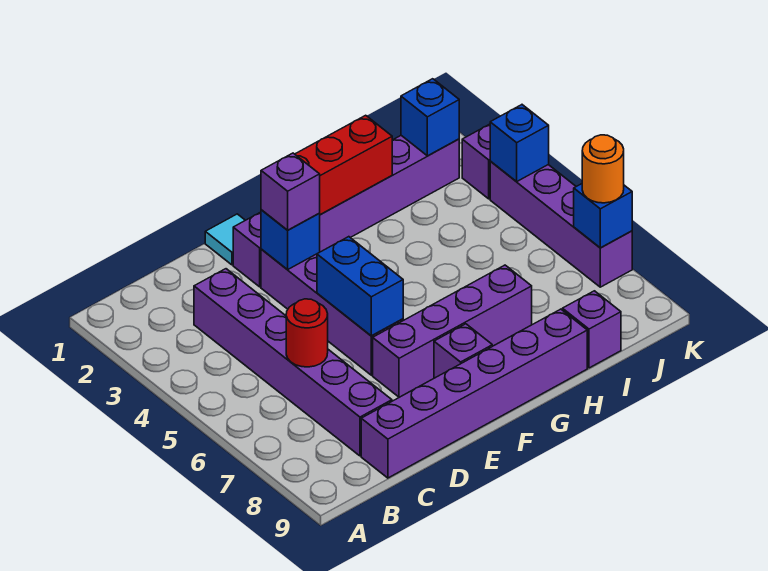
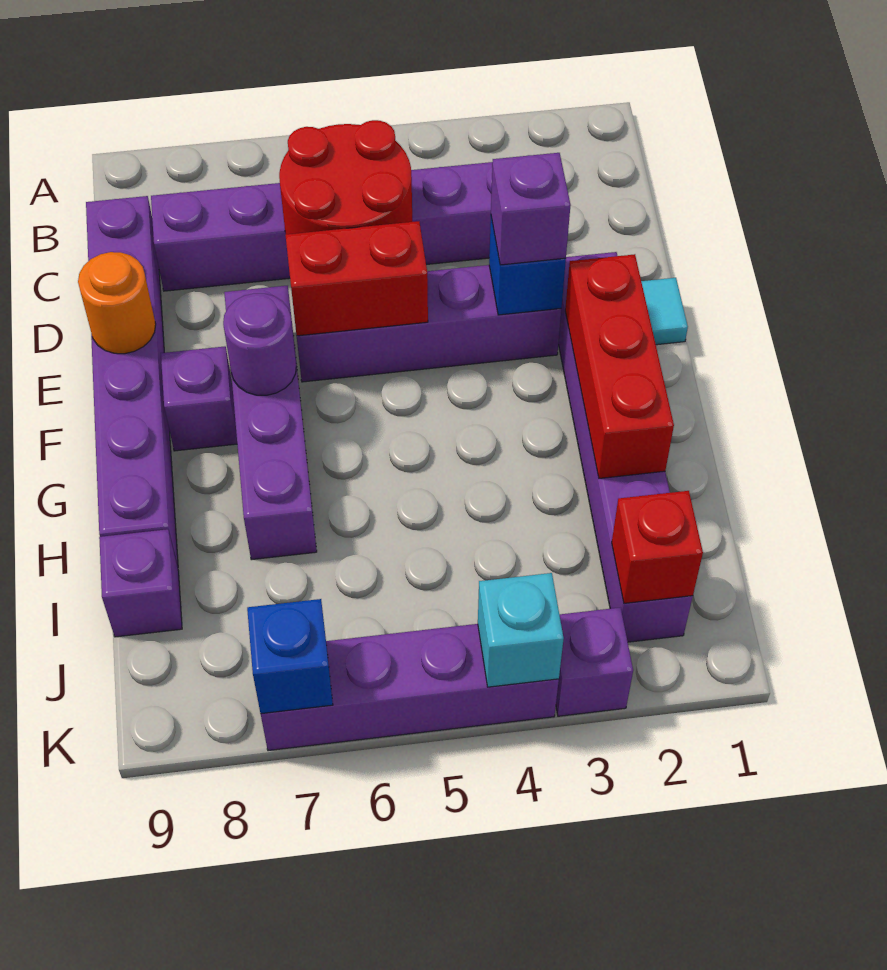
red round brick C6 level 2 -> red round brick C5:D6 level 2
blue brick E5:E6 level 2 -> red brick E5:E6 level 2
none -> purple round brick F7 level 2
blue brick J2 level 2 -> red brick J2 level 2
blue brick K4 level 2 -> cyan brick K4 level 2
orange round brick K7 level 3 -> orange round brick E9 level 2

